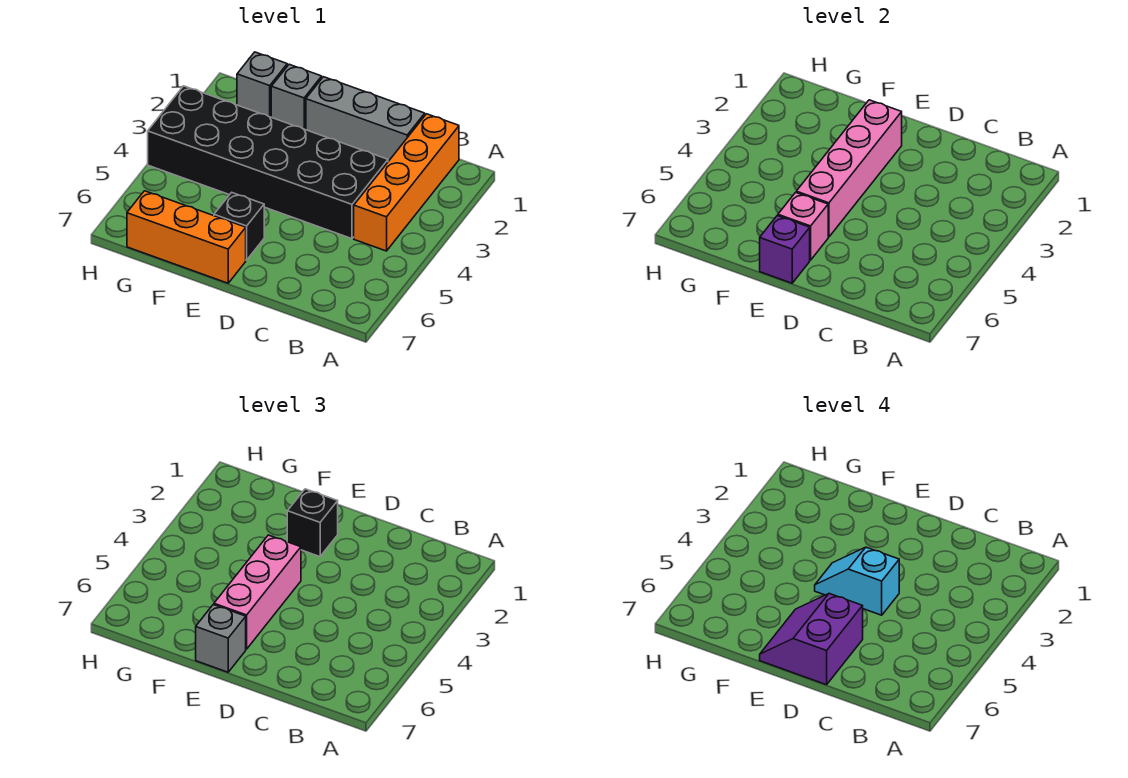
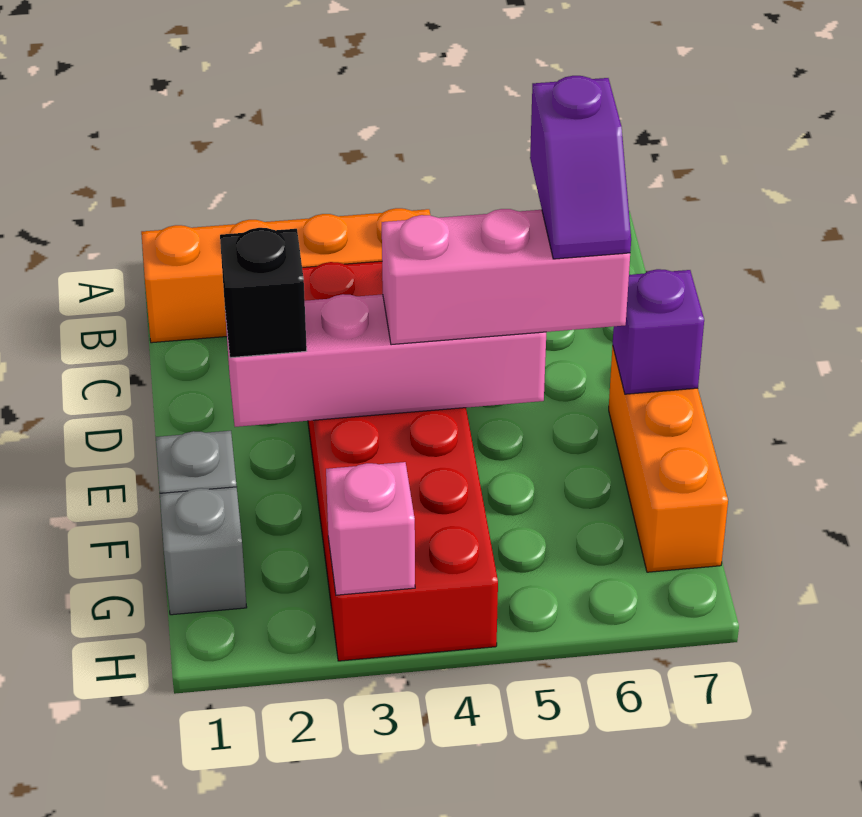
grey brick C1:E1 level 1 -> none
black brick C3:H4 level 1 -> red brick C3:H4 level 1
cyan slope D4:E4 level 4 top D -> none
purple slope D6:E7 level 4 top D -> purple slope D6:E6 level 4 top D
black brick E6 level 1 -> none
pink brick E6 level 2 -> pink brick H3 level 2
grey brick E7 level 3 -> none

